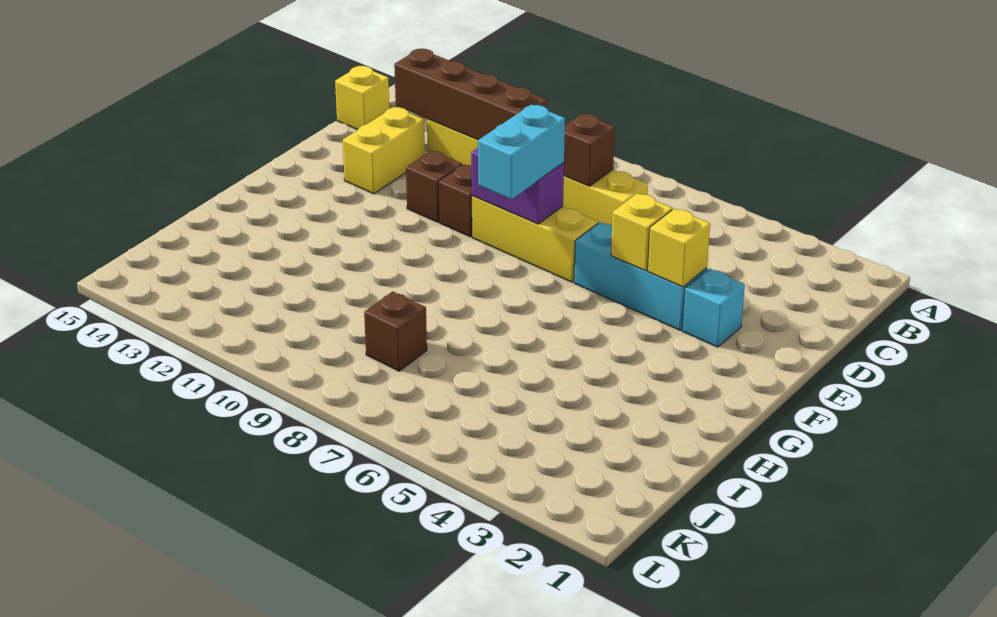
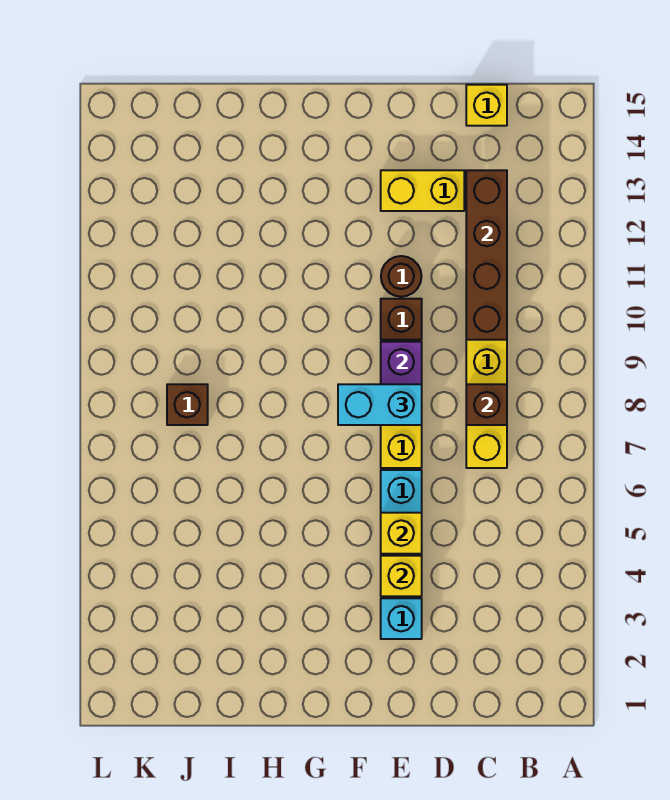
brown brick E11 level 1 -> brown round brick E11 level 1

